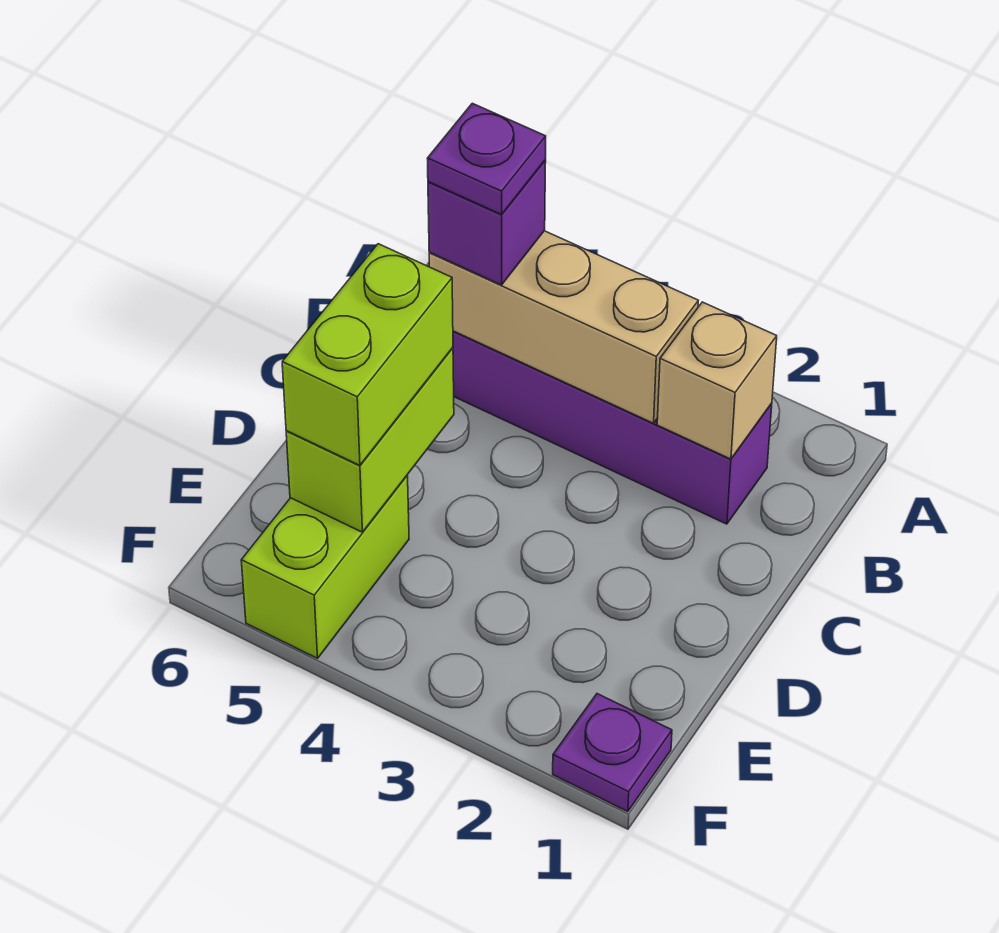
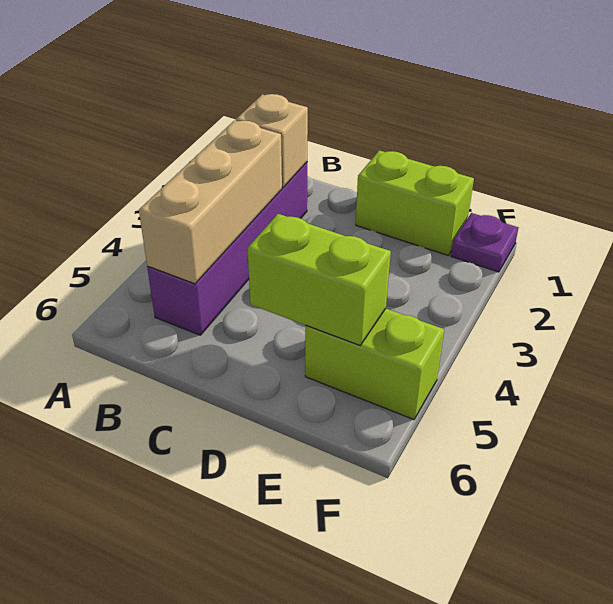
purple brick B5 level 3 -> none
purple plate B5 level 4 -> none
lime brick D5:E5 level 3 -> lime brick D1:E1 level 1

